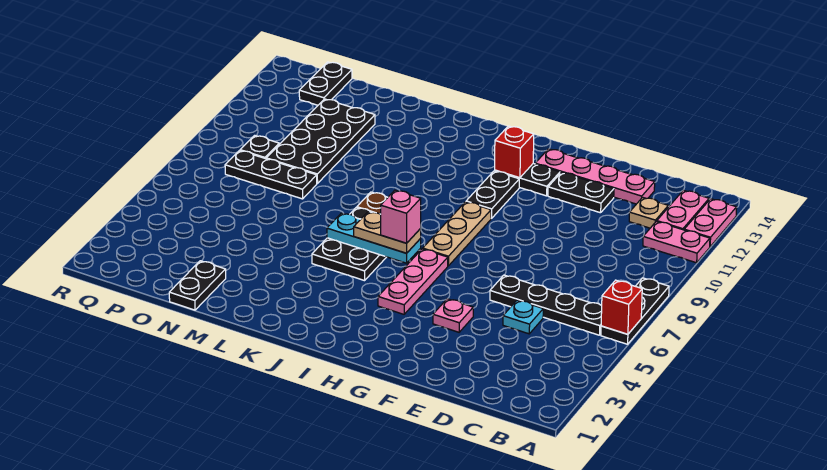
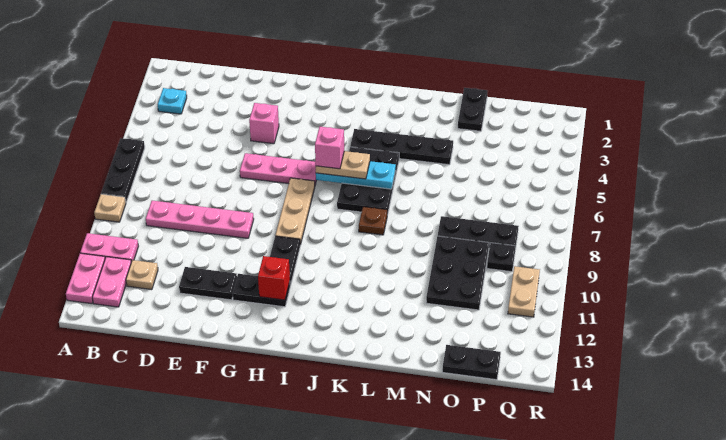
red brick A6 level 2 -> none
none -> tan plate A9 level 1
black plate B6:E6 level 1 -> black plate J4:M4 level 1
cyan plate D5 level 1 -> cyan plate B3 level 1
pink plate D13:G13 level 1 -> pink plate C9:F9 level 1
pink plate F4 level 1 -> pink brick F4 level 1
pink plate H4:H6 level 1 -> pink plate F6:H6 level 1
black plate N9:O12 level 1 -> black plate N9:O11 level 1
black plate P13:P14 level 1 -> black plate O14:P14 level 1
none -> tan plate Q10:Q11 level 1

